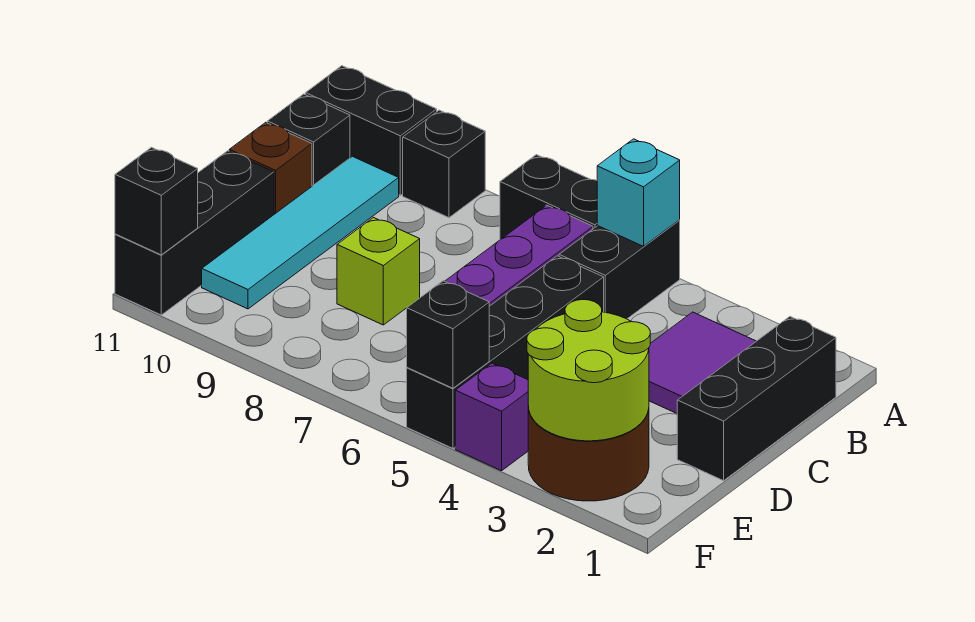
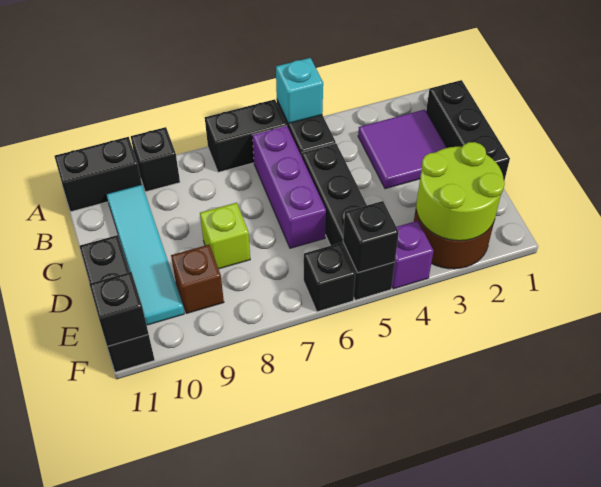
black brick B11 level 1 -> black brick F6 level 1
brown brick C11 level 1 -> brown brick E9 level 1

